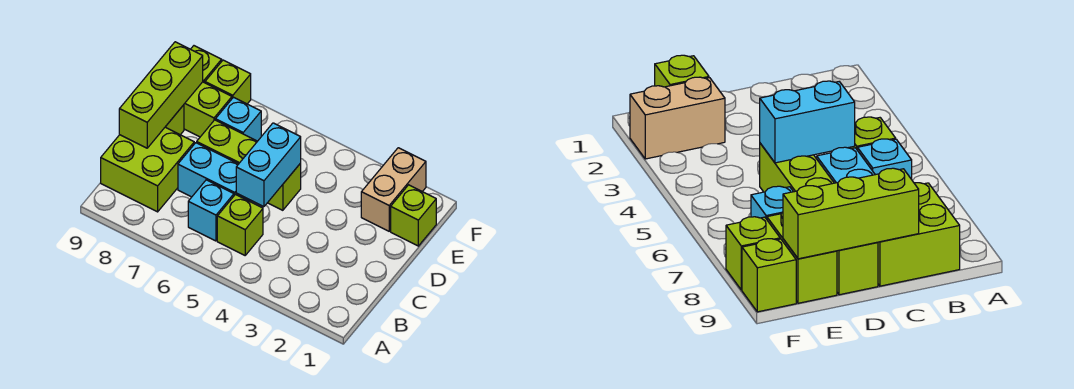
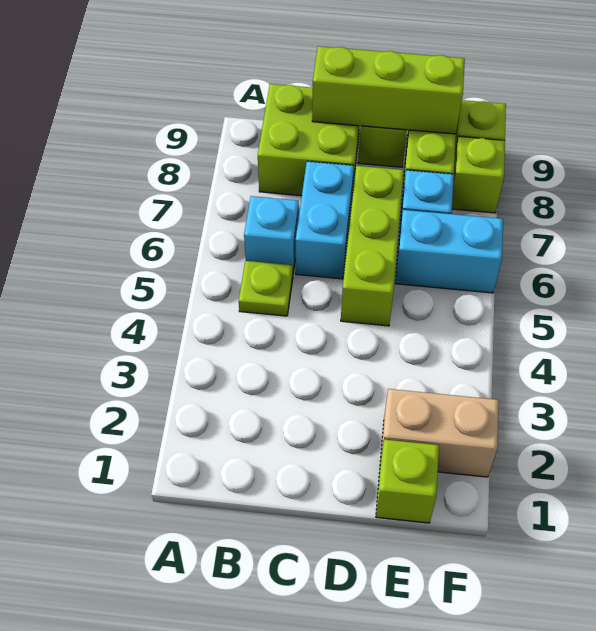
lime brick B5 level 1 -> lime plate B5 level 1
cyan brick C5:D5 level 2 -> cyan brick E6:F6 level 1

